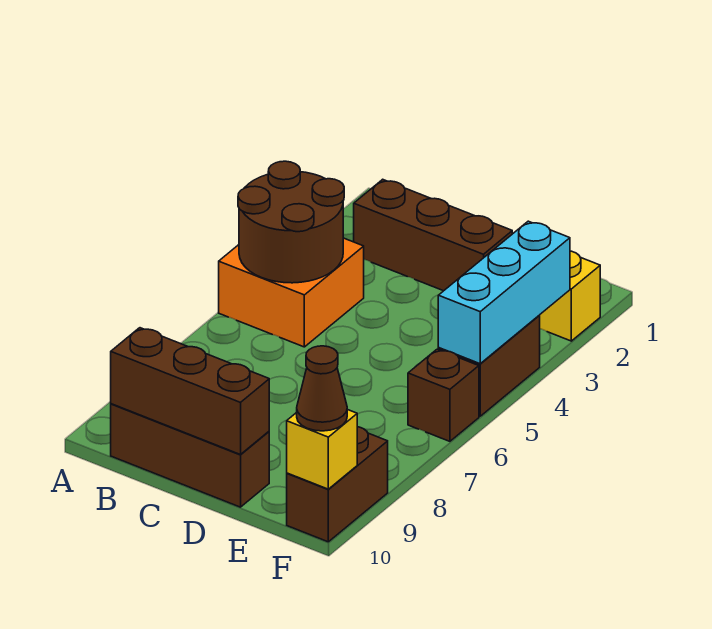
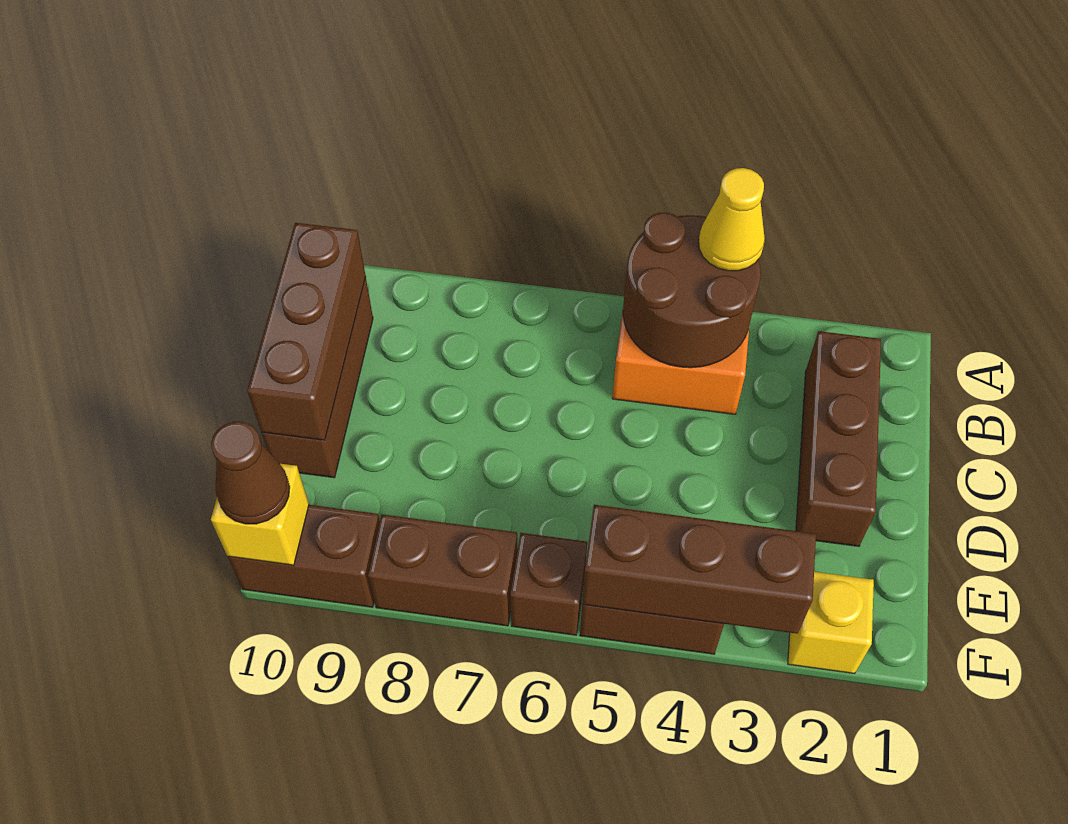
none -> yellow cone A4 level 3
cyan brick F3:F5 level 2 -> brown brick F3:F5 level 2
none -> brown brick F7:F8 level 1

